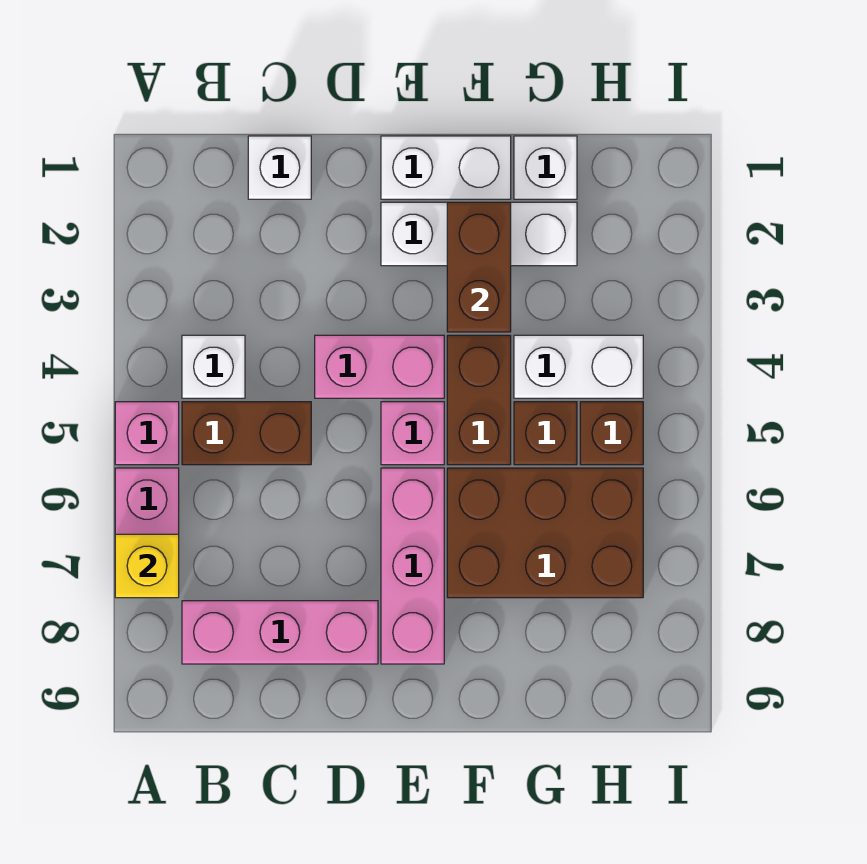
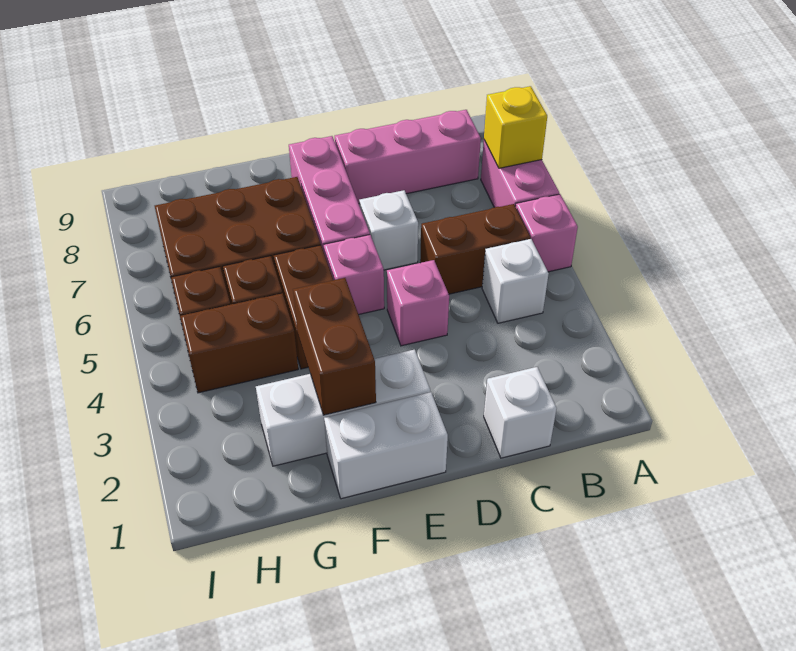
pink brick D4:E4 level 1 -> pink brick D4 level 1
white brick G1 level 1 -> white brick D6 level 1
white brick G4:H4 level 1 -> brown brick G4:H4 level 1

